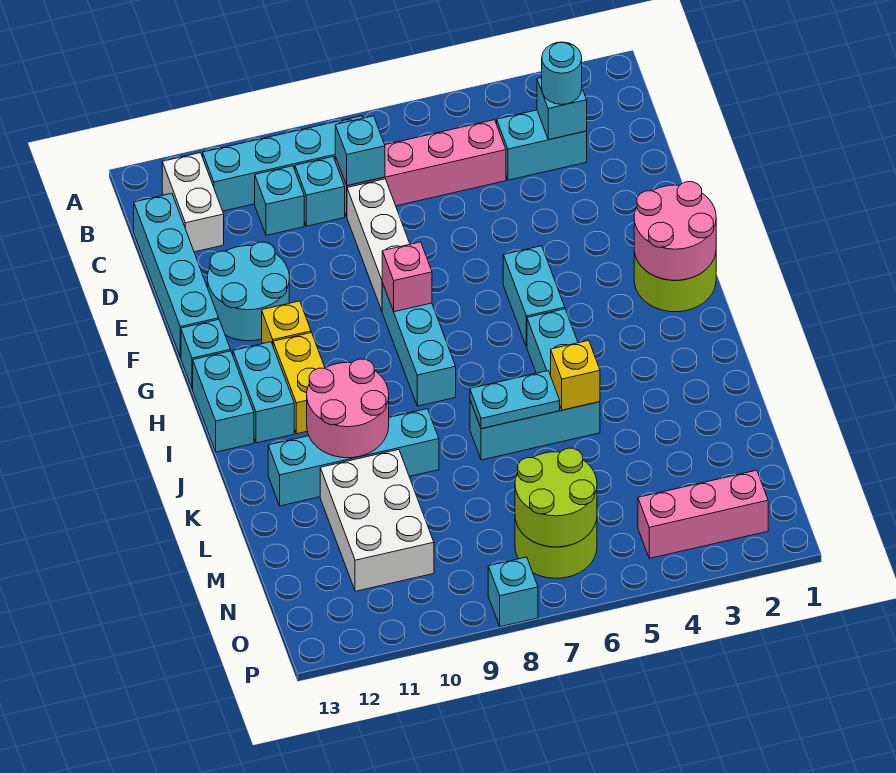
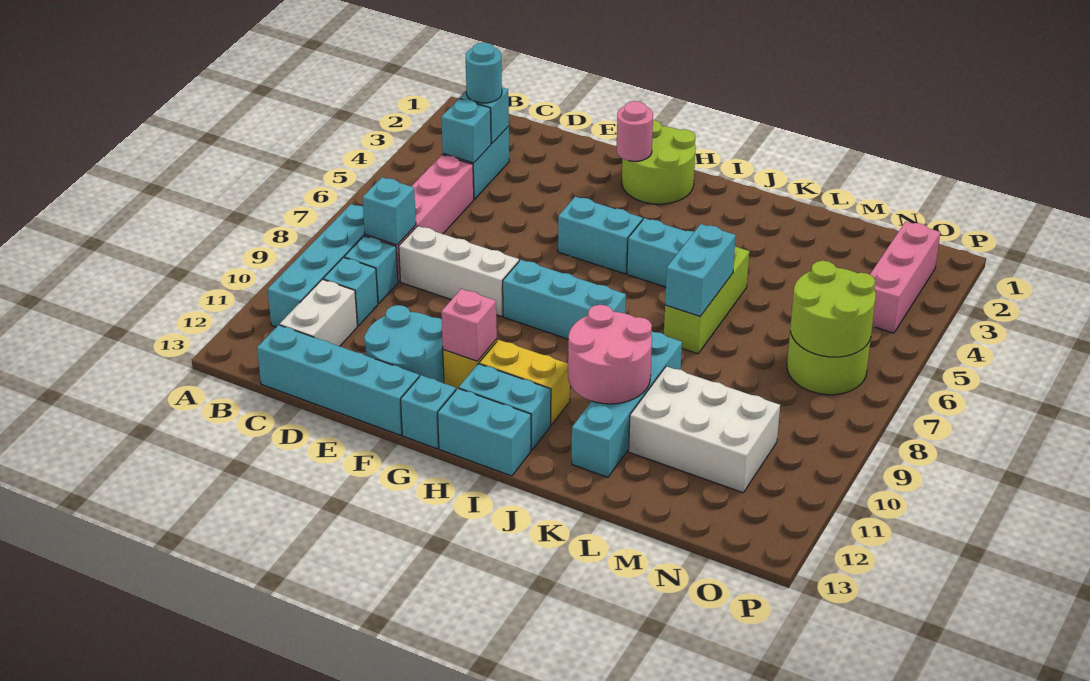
white brick B12:C12 level 1 -> white brick C11:C12 level 1
pink round brick G1:H2 level 2 -> pink round brick G2 level 2
pink brick G8 level 2 -> pink brick G11 level 2
cyan brick K5:K7 level 1 -> lime brick K5:K7 level 1
yellow brick K5 level 2 -> none
cyan plate K6:K7 level 2 -> cyan brick K6:K7 level 2
cyan brick P8 level 1 -> cyan brick C4 level 2

